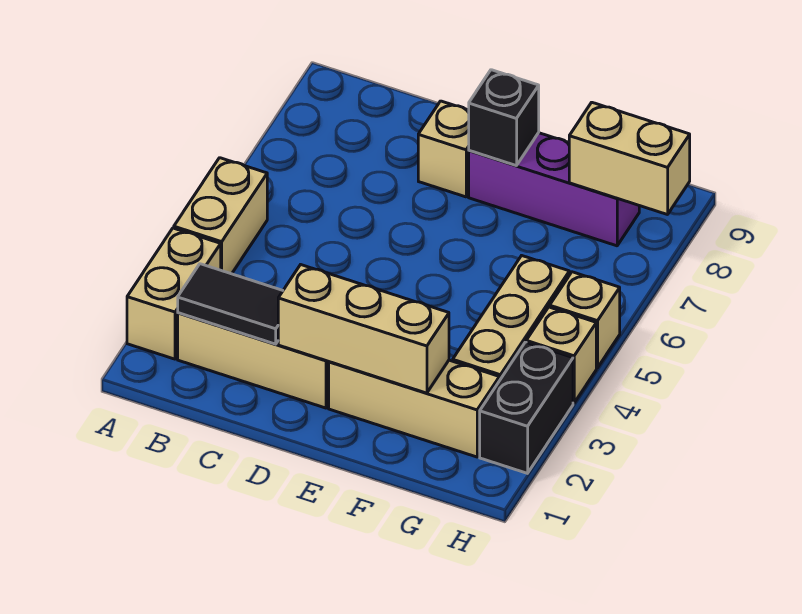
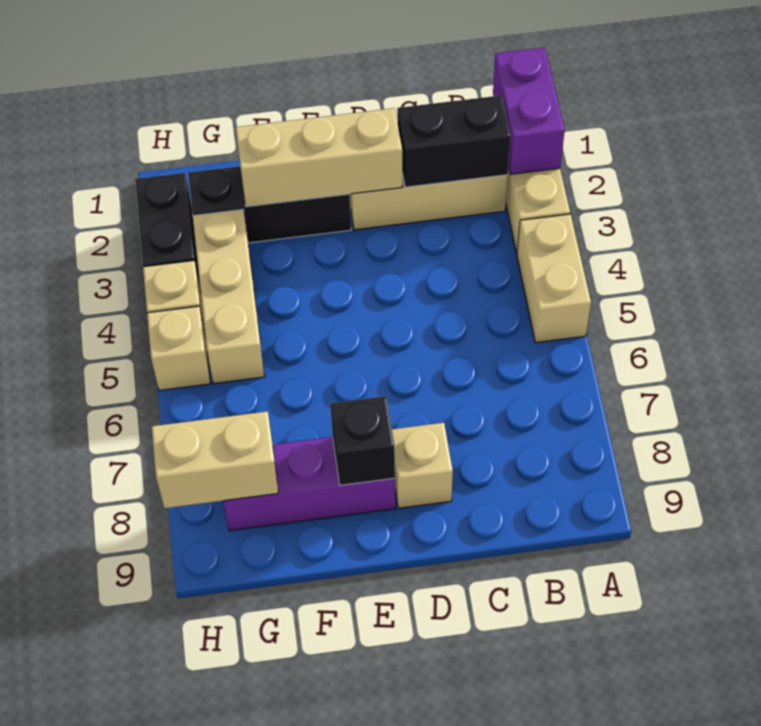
none -> purple brick A1:A2 level 2
black tile B2:C2 level 2 -> black brick B2:C2 level 2
tan brick E2:G2 level 1 -> black brick E2:G2 level 1

